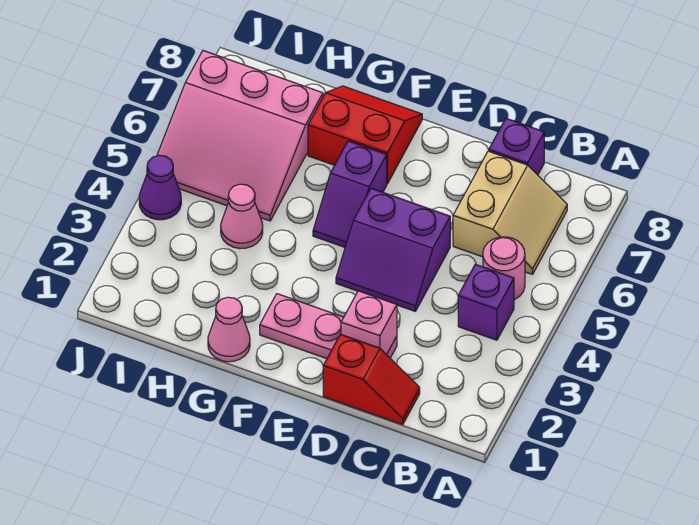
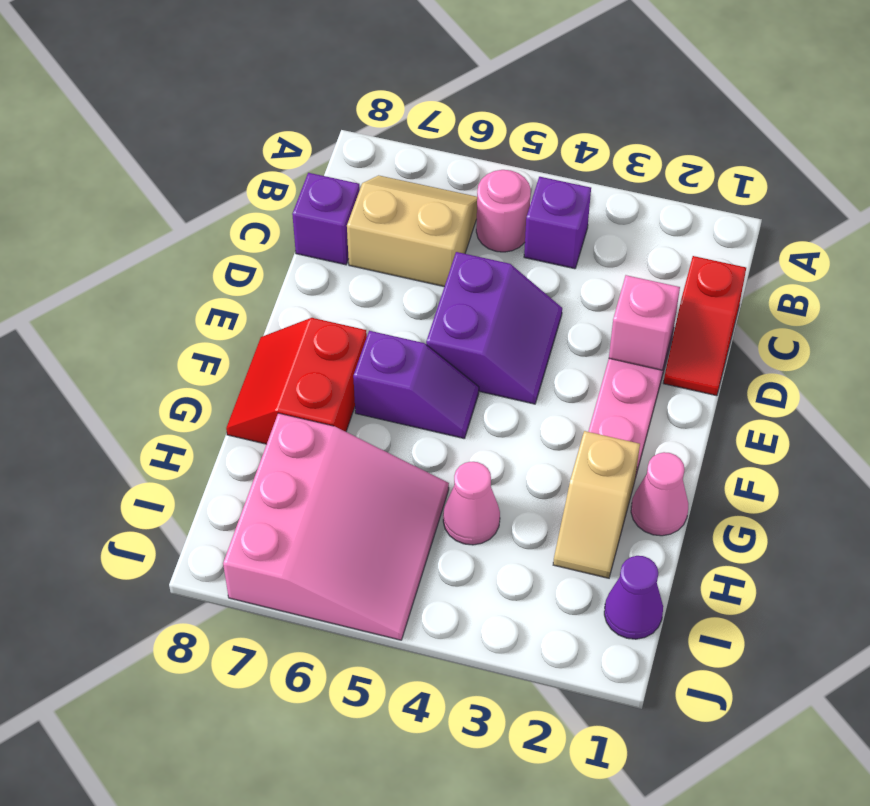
red slope C1:D1 level 1 top D -> red slope C1:D1 level 1 top C
none -> tan slope G2:H2 level 1 top G
purple cone J4 level 1 -> purple cone I1 level 1

